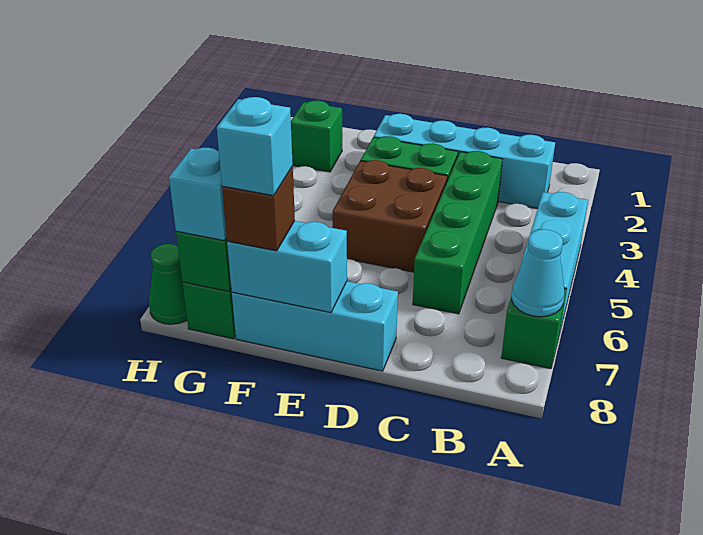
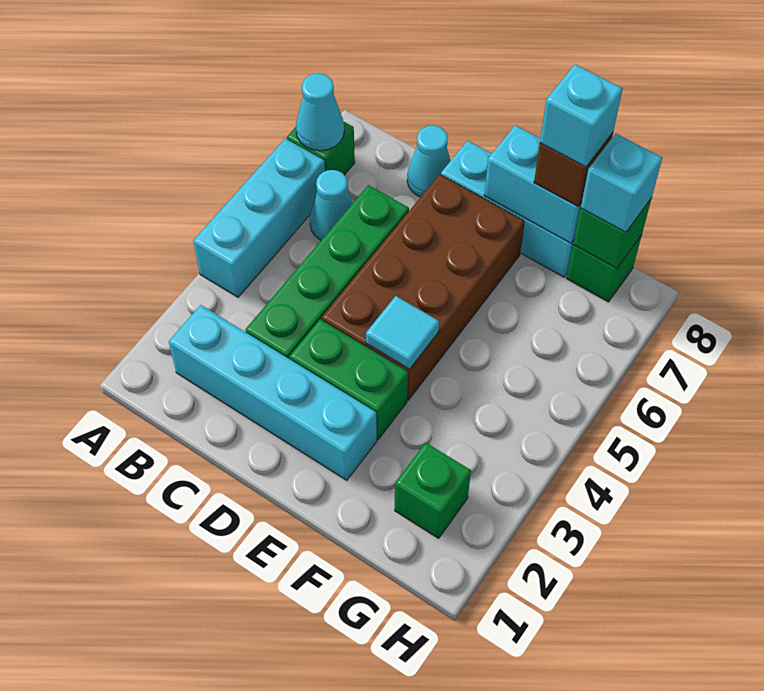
none -> cyan cone B6 level 1
none -> cyan cone C8 level 1
brown brick D4:E5 level 1 -> brown brick D4:E7 level 1
none -> cyan tile E4 level 2
green cone H8 level 1 -> none

